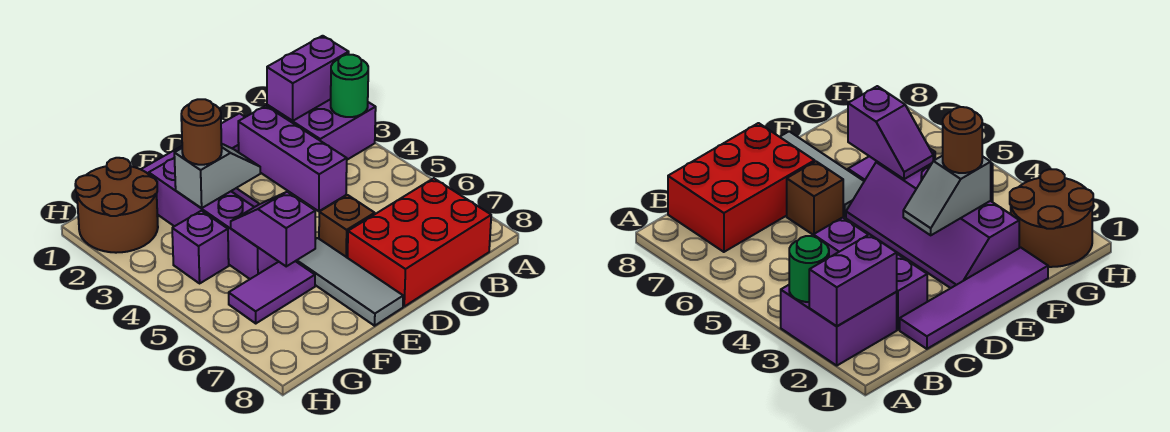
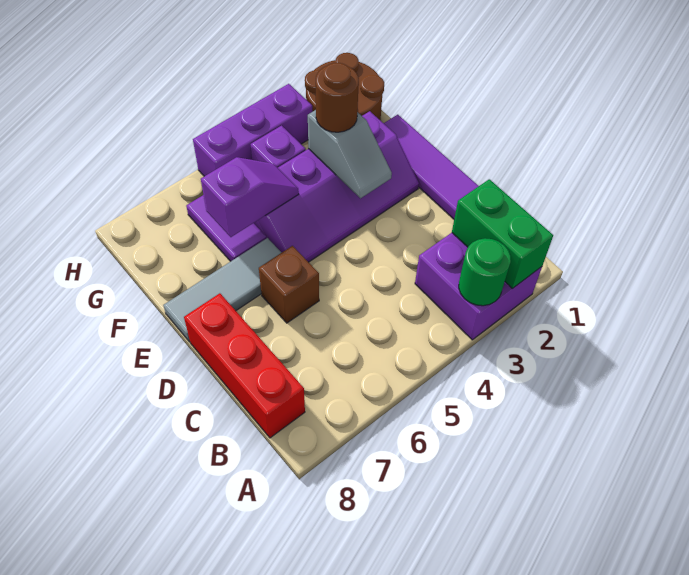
purple brick A2:B2 level 2 -> green brick A2:B2 level 2
red brick B7:D8 level 1 -> red brick B8:D8 level 1
purple brick C2:C4 level 1 -> purple brick H3:H5 level 1

